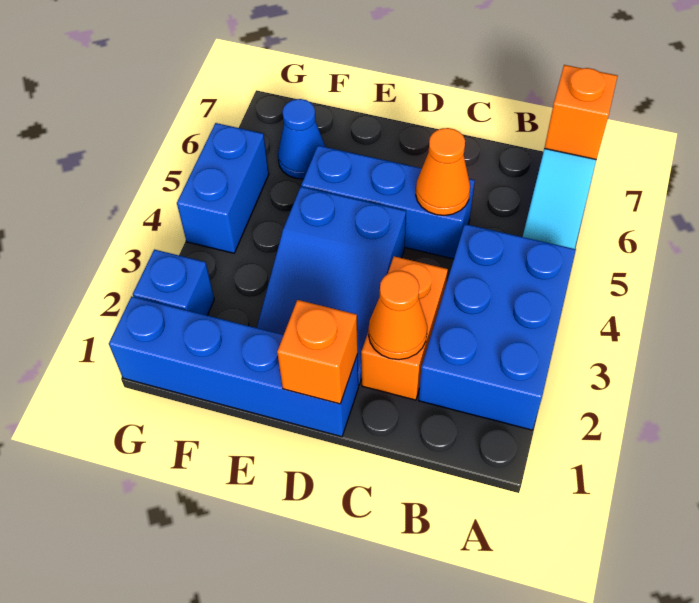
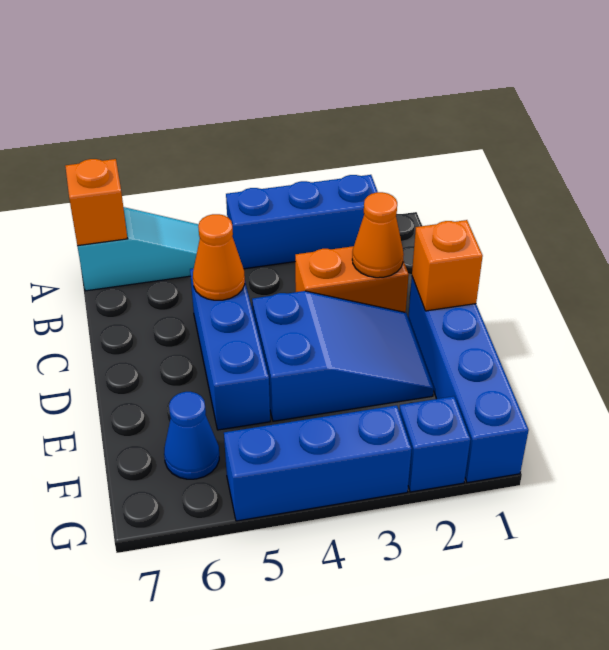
blue brick A2:B4 level 1 -> blue brick A2:A4 level 1
blue brick G4:G5 level 1 -> blue brick G3:G5 level 1

